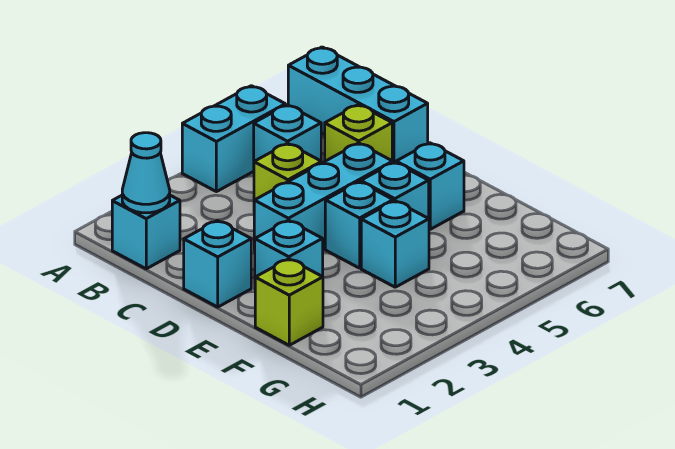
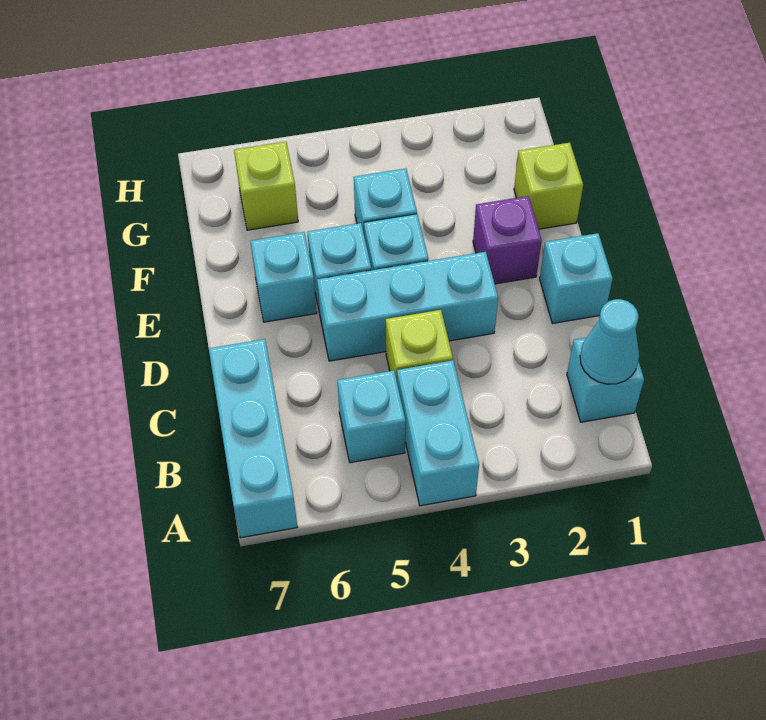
cyan brick A4:A5 level 1 -> cyan brick A4:B4 level 1
lime brick C6 level 1 -> lime brick G6 level 1
cyan brick E2 level 1 -> purple brick E2 level 1

